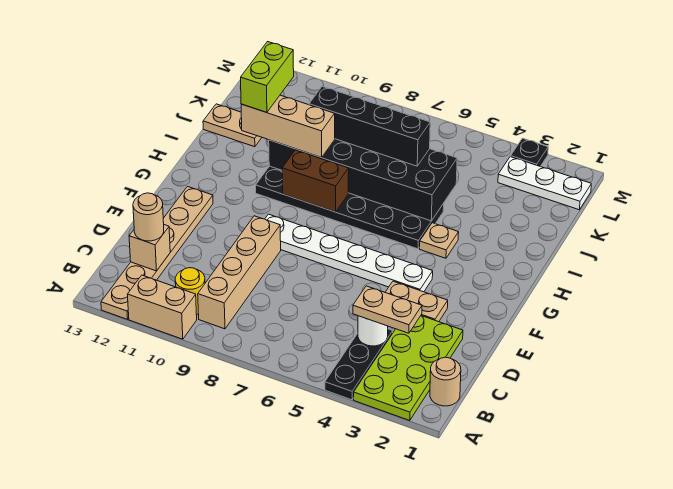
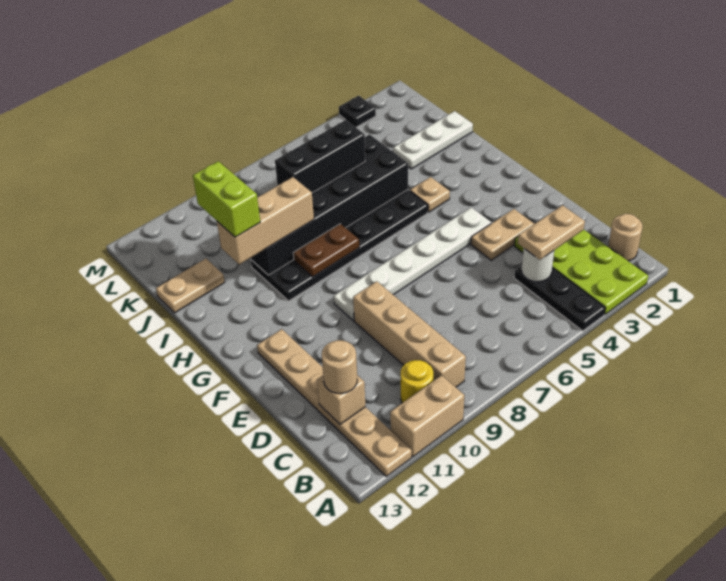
brown brick H8:H9 level 2 -> brown plate H8:H9 level 2
black brick J6:J9 level 3 -> black brick J6:J8 level 3
white plate L1:L3 level 1 -> white plate J1:J3 level 1

